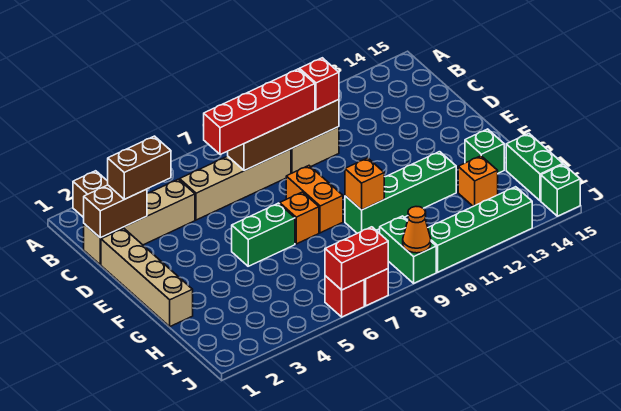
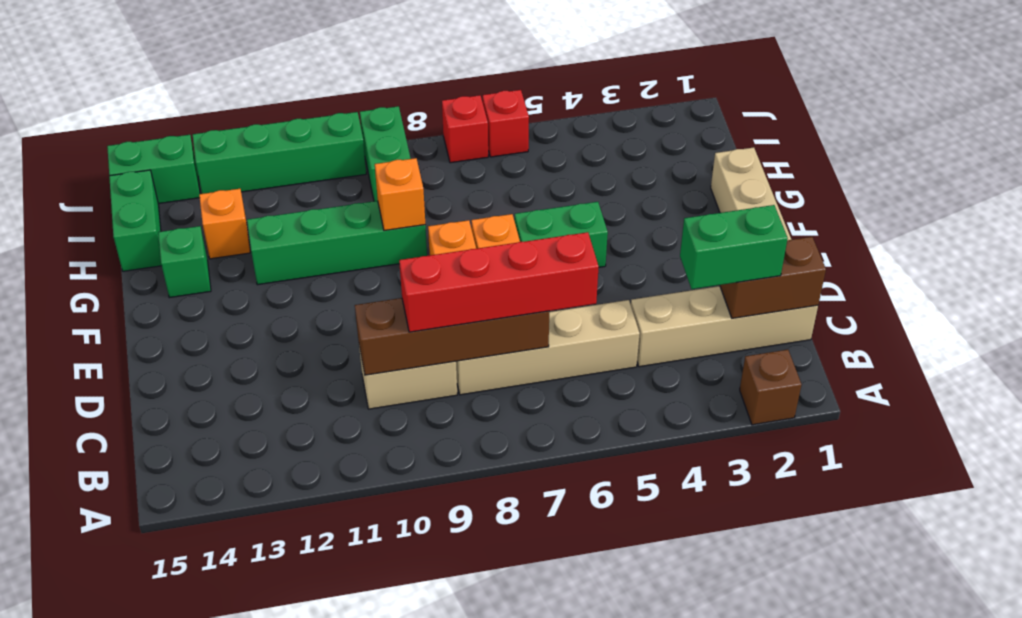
brown brick C2:C3 level 3 -> green brick C2:C3 level 3
red brick C10 level 3 -> none
red brick J6:J7 level 2 -> none
orange cone J9 level 2 -> none
green brick J15 level 1 -> green brick J14:J15 level 1

